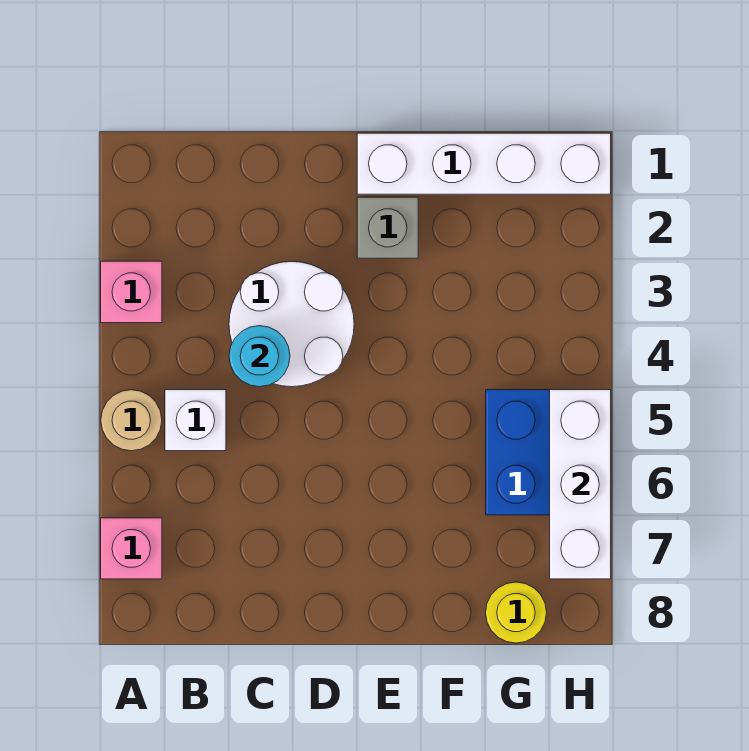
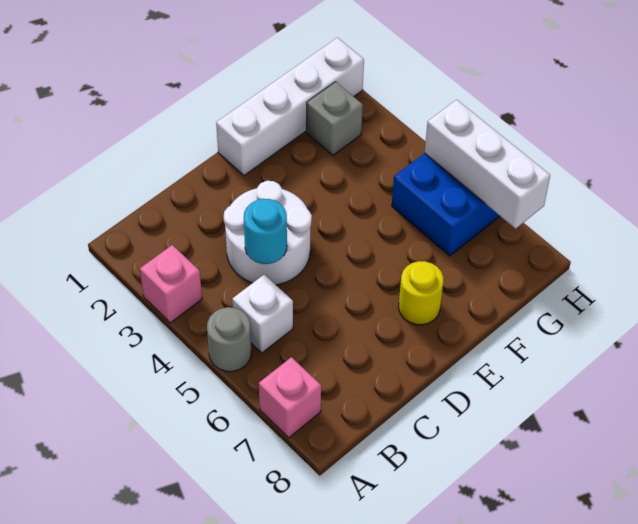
tan round brick A5 level 1 -> grey round brick A5 level 1
grey brick E2 level 1 -> grey brick G2 level 1
yellow round brick G8 level 1 -> yellow round brick E7 level 1

